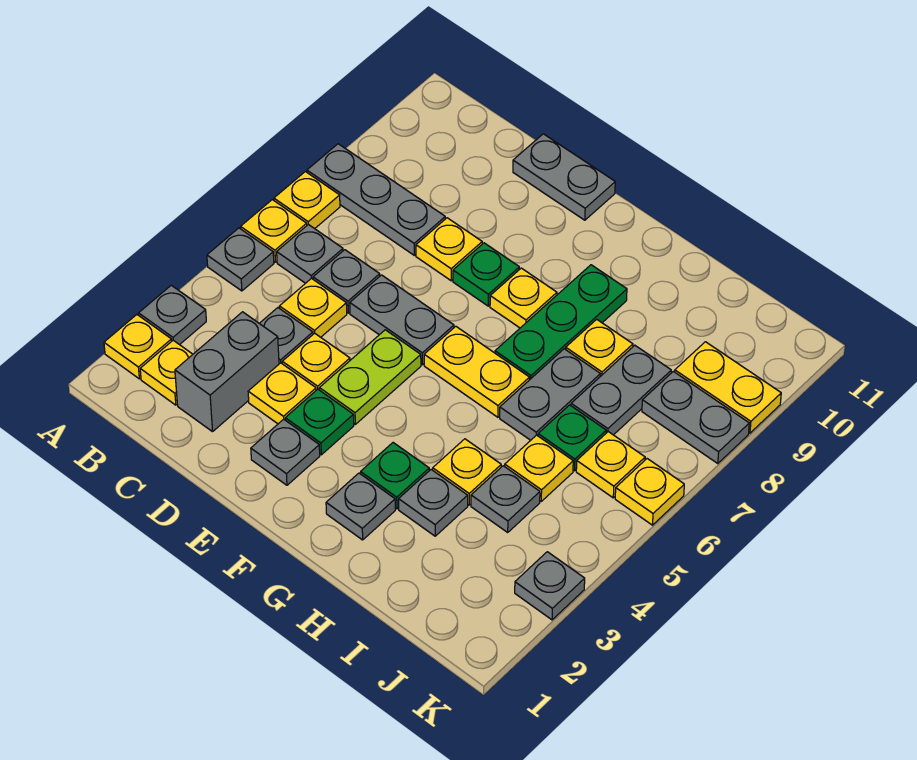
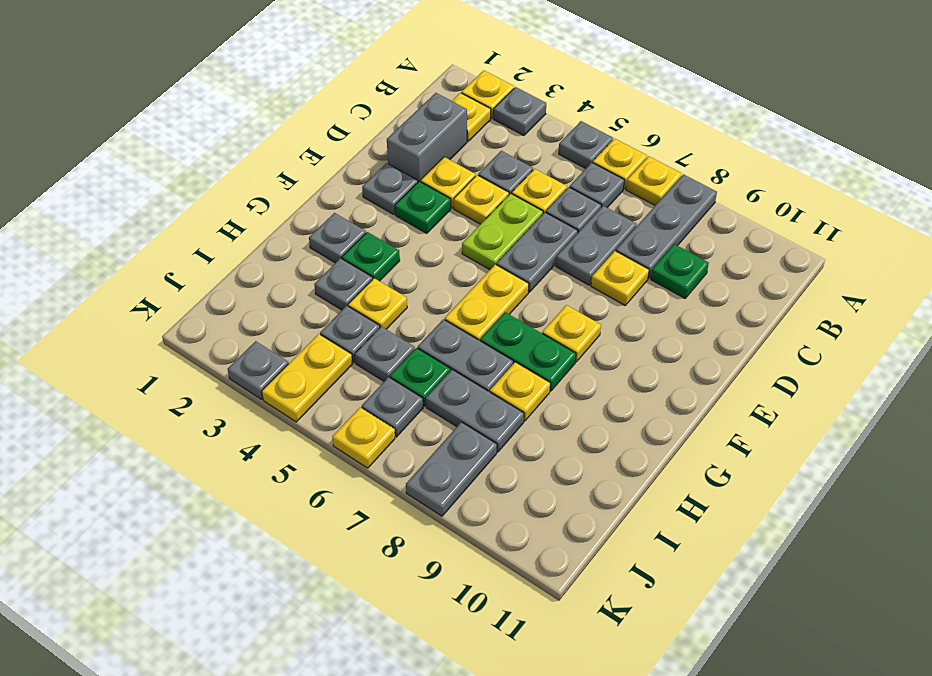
grey brick C2:C3 level 1 -> grey brick C2:D2 level 1
grey plate D11:E11 level 1 -> grey plate C7:D7 level 1
lime plate E4:E5 level 1 -> lime plate D5:E5 level 1
green plate E8 level 1 -> green plate C9 level 1
green plate G7:G9 level 1 -> green plate G7:G8 level 1
yellow plate I5 level 1 -> grey plate I5 level 1
yellow plate J6 level 1 -> grey plate J6 level 1
yellow plate J9:K9 level 1 -> yellow plate J4:K4 level 1

